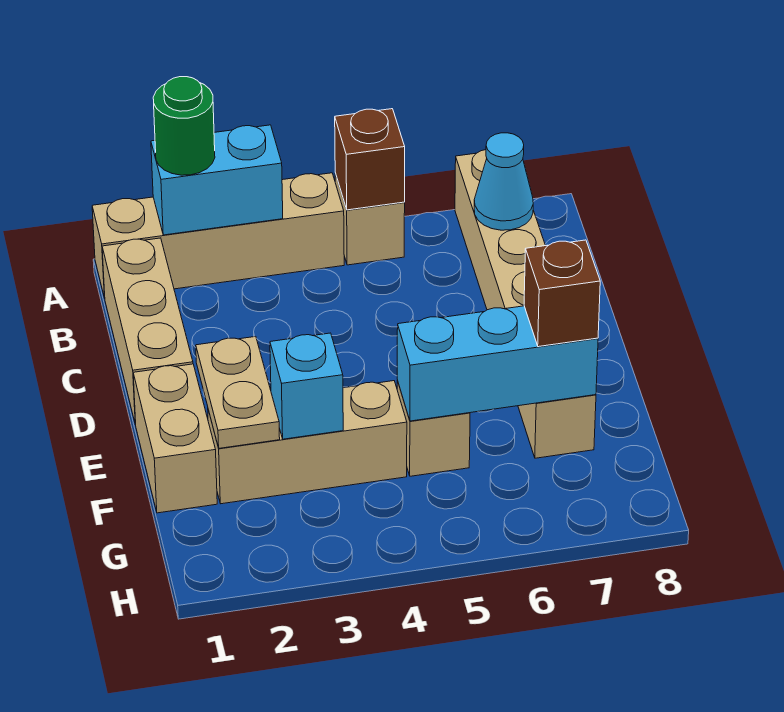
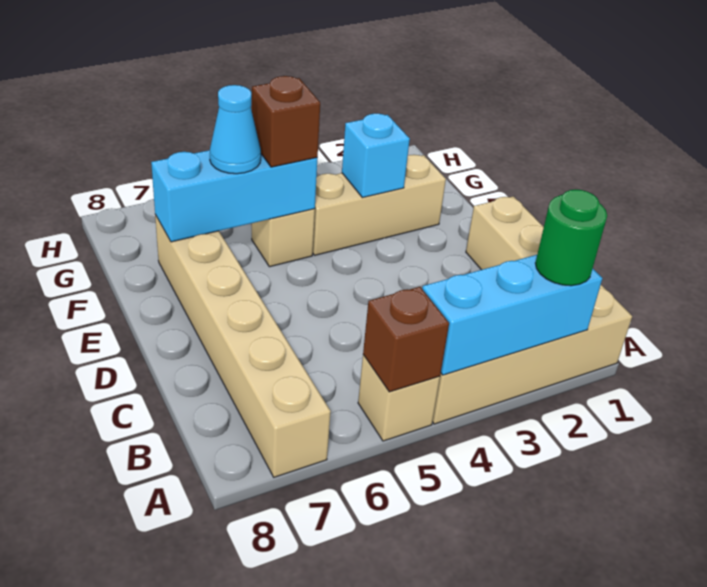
cyan brick A2:A3 level 2 -> cyan brick A2:A4 level 2
cyan cone B7 level 2 -> cyan cone F6 level 3
tan brick E1:F1 level 1 -> none
tan plate E2:F2 level 2 -> none
brown brick F7 level 3 -> brown brick F5 level 3

